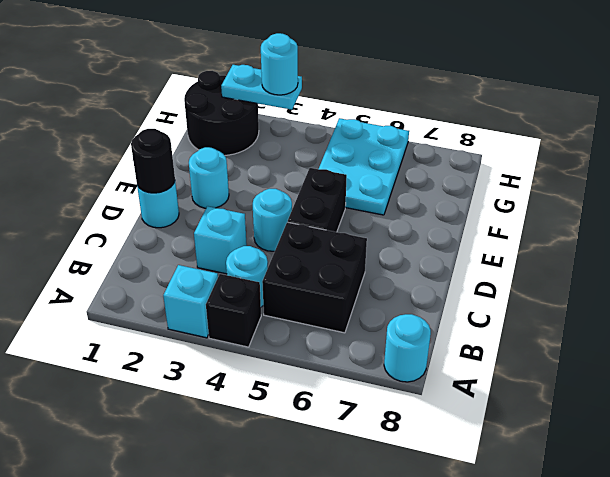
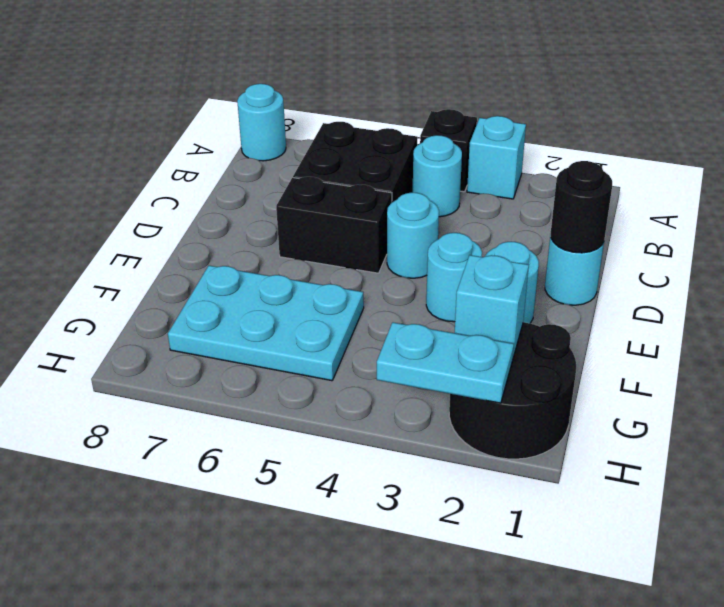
cyan brick C3 level 1 -> cyan brick G2 level 2
black brick D5:E5 level 1 -> black brick D5:D6 level 1
cyan plate F5:H6 level 1 -> cyan plate F5:G7 level 1
cyan round brick H3 level 3 -> cyan round brick E3 level 1

